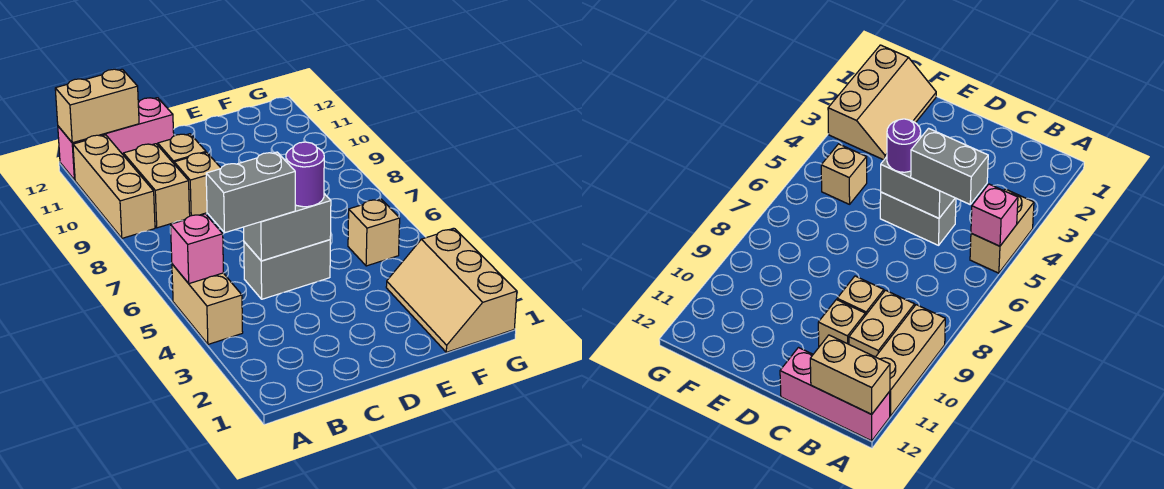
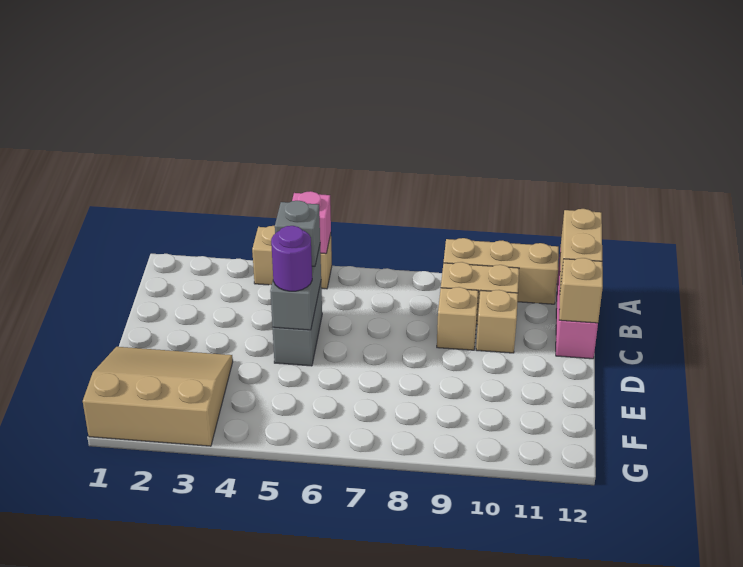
grey brick B5:C5 level 3 -> grey brick C5 level 3
tan slope F1:G3 level 1 top G -> tan slope E1:G3 level 1 top G
tan brick F5 level 1 -> tan brick C12 level 2

